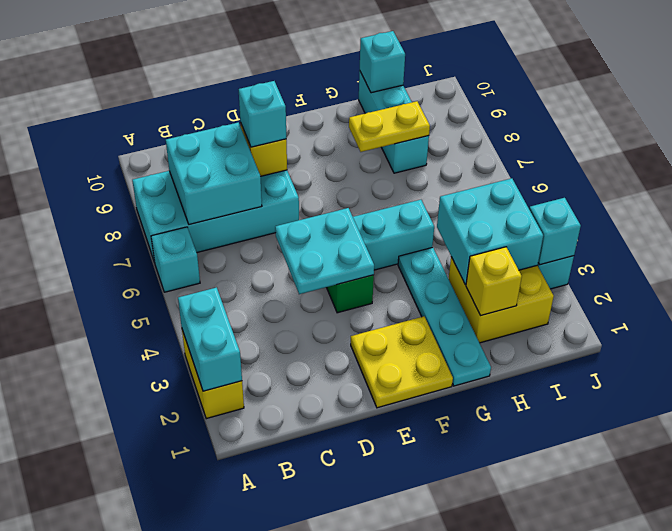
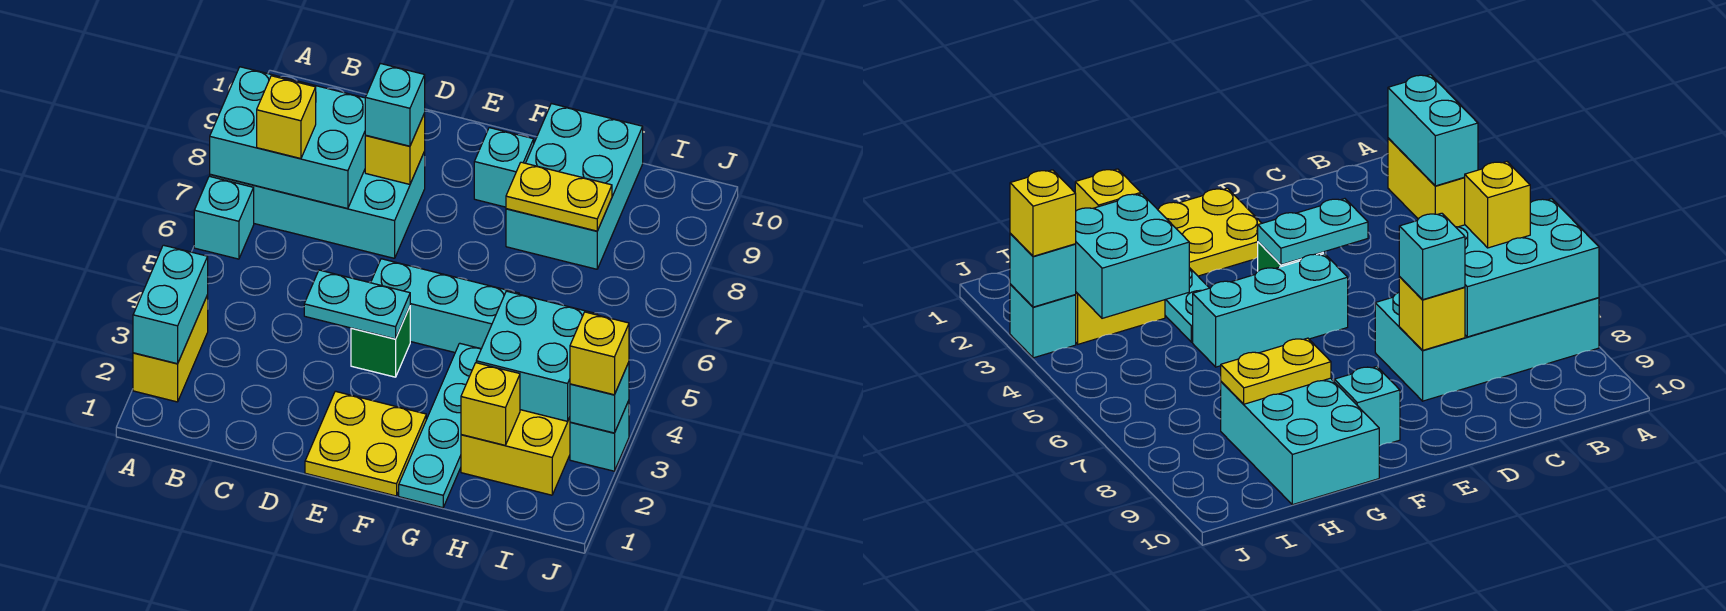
cyan brick B7:C8 level 2 -> cyan brick A7:C8 level 2
none -> yellow brick B7 level 3
cyan plate D4:E5 level 2 -> cyan plate D4:E4 level 2
cyan brick H8:H10 level 1 -> cyan brick G8:H10 level 1
cyan brick H10 level 2 -> cyan brick F9 level 1
none -> yellow brick J3 level 3

